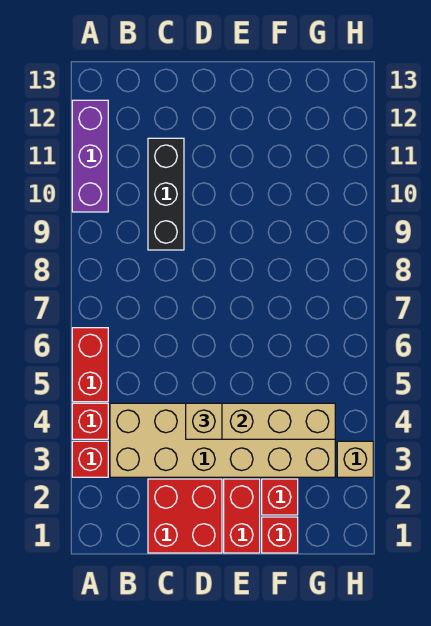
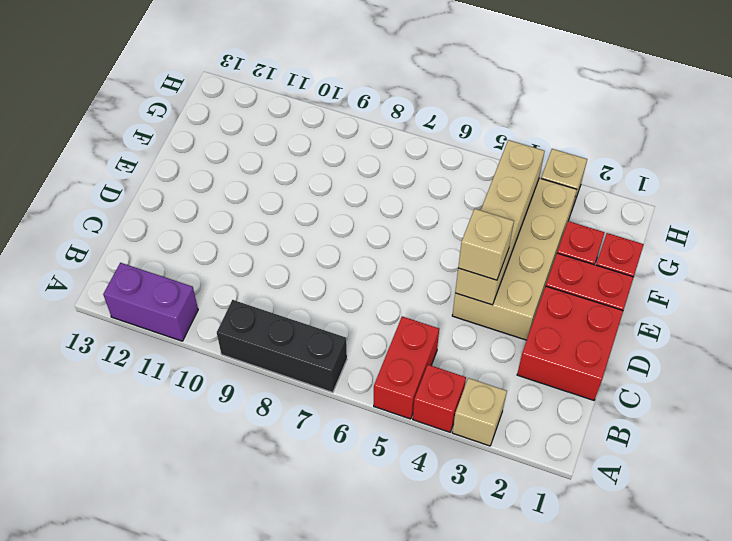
red brick A3 level 1 -> tan brick A3 level 1
red brick A5:A6 level 1 -> red brick A5:B5 level 1
purple brick A10:A12 level 1 -> purple brick A11:A12 level 1
tan brick B3:G4 level 1 -> tan brick D3:G4 level 1
black brick C9:C11 level 1 -> black brick A7:A9 level 1

